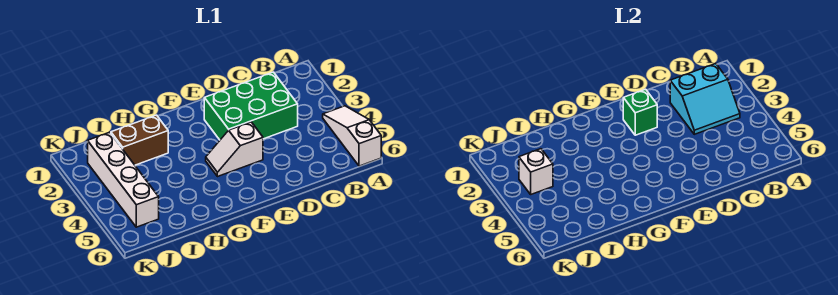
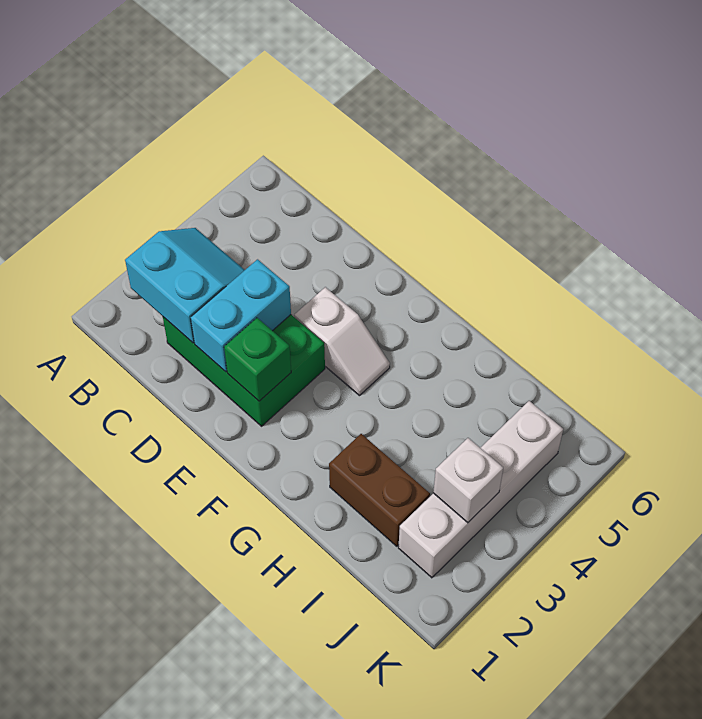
white slope A4:A6 level 1 top 6 -> none
none -> cyan brick D2:D3 level 2

